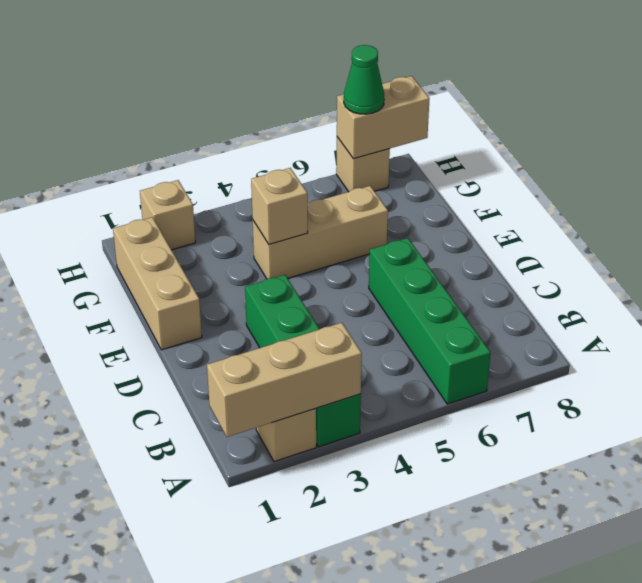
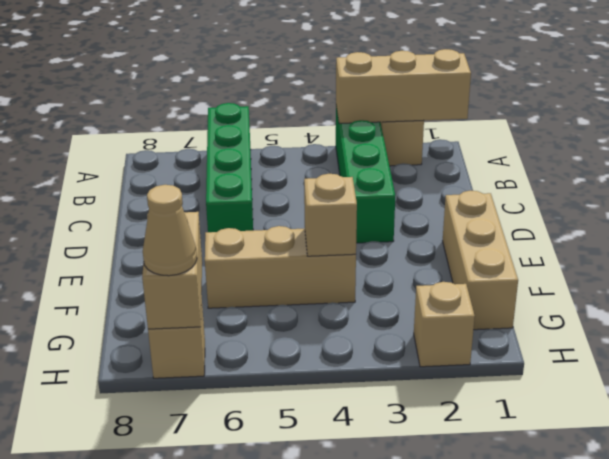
tan brick H7:H8 level 2 -> tan brick G7:H7 level 2
green cone H7 level 3 -> tan cone H7 level 3

